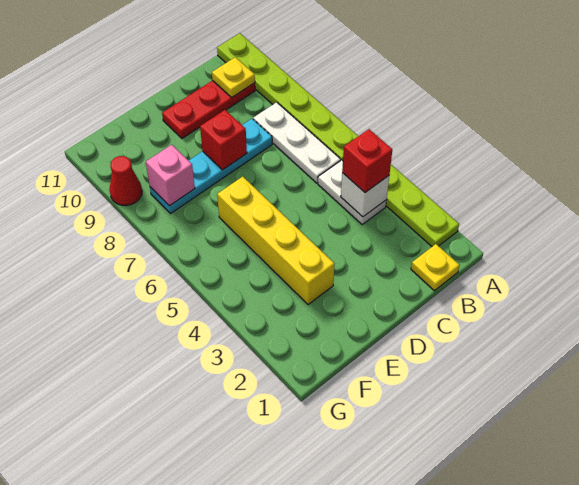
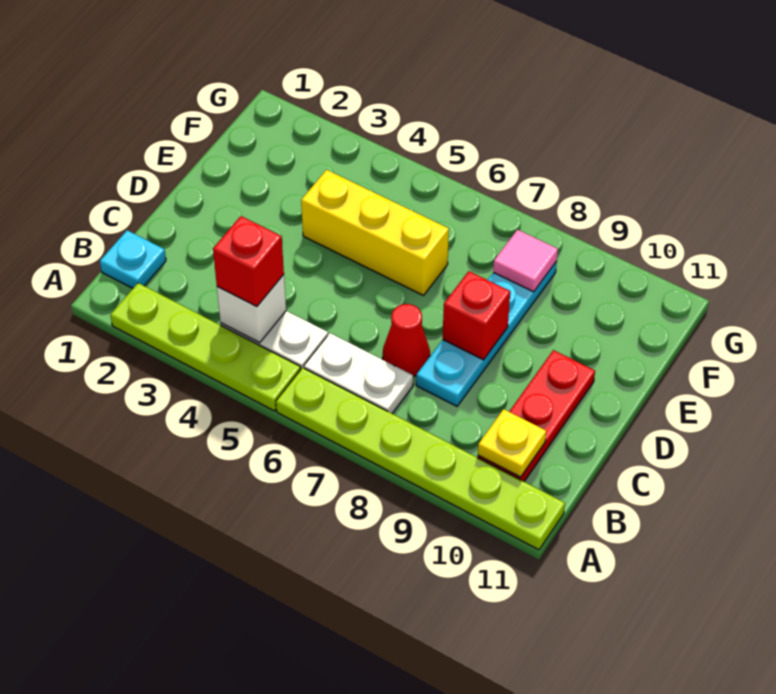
yellow plate B1 level 1 -> cyan plate B1 level 1
white plate B6:B8 level 1 -> white plate B6:B7 level 1
yellow brick E3:E6 level 1 -> yellow brick E4:E6 level 1
pink brick F8 level 2 -> pink tile F8 level 2
red cone G9 level 1 -> red cone C7 level 1

